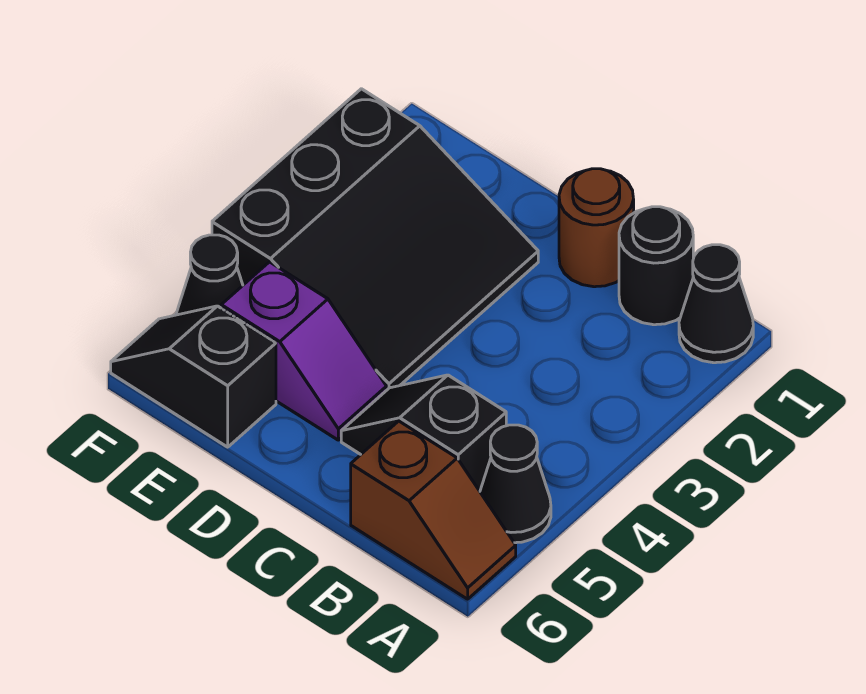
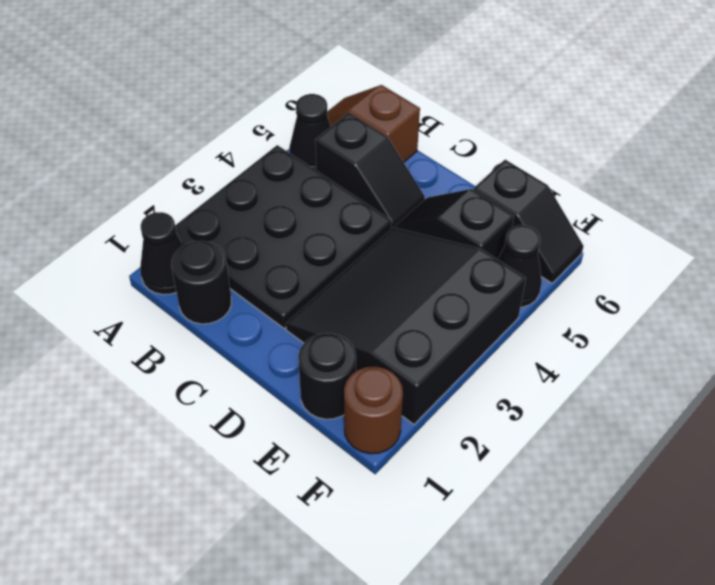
none -> black plate A2:C4 level 1
brown round brick C1 level 1 -> brown round brick F1 level 1
purple slope D5:E5 level 1 top E -> black slope D5:E5 level 1 top E
none -> black round brick E1 level 1

